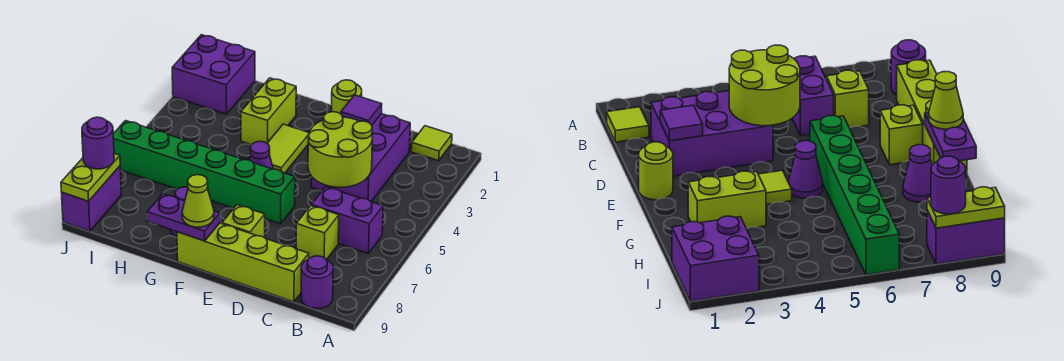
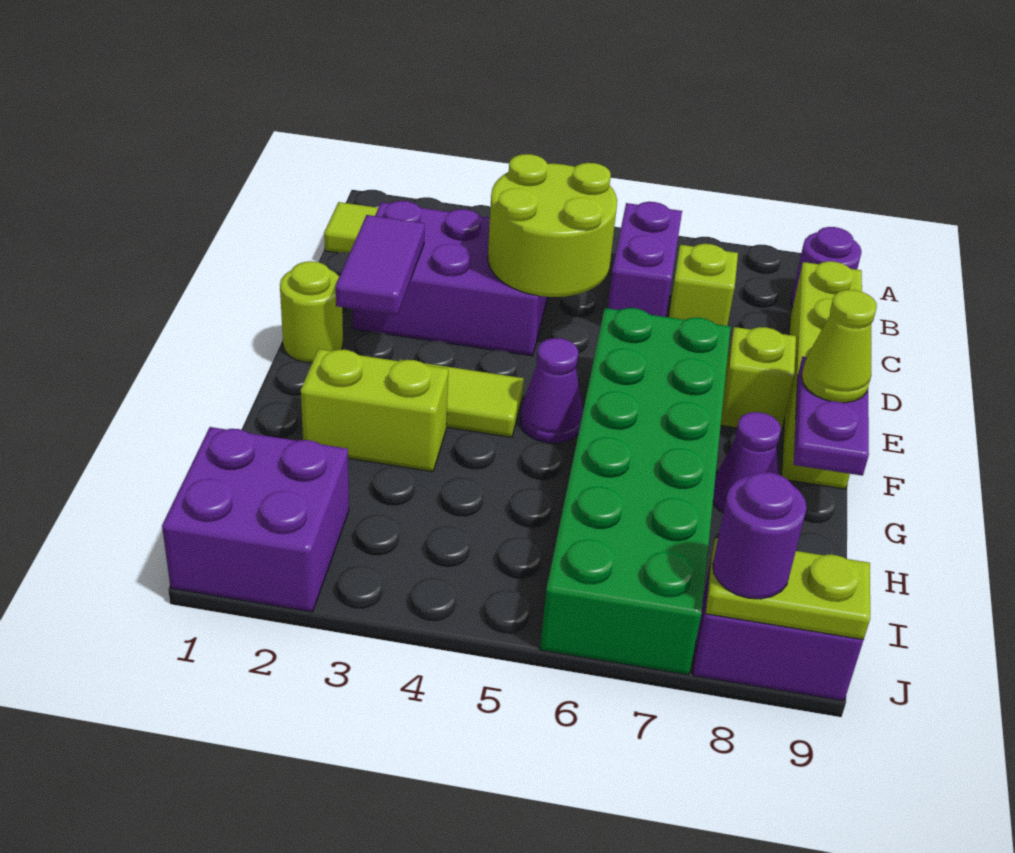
purple tile D2 level 2 -> purple tile D2:E2 level 2
green brick E6:J6 level 1 -> green brick E6:J7 level 1

